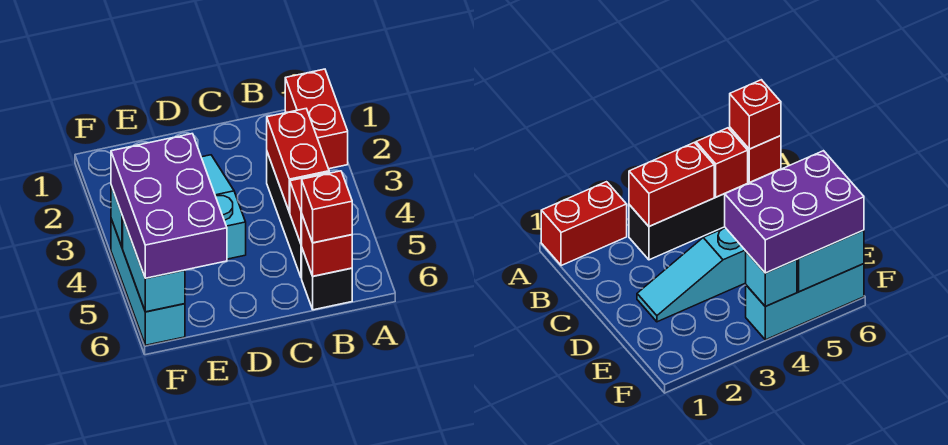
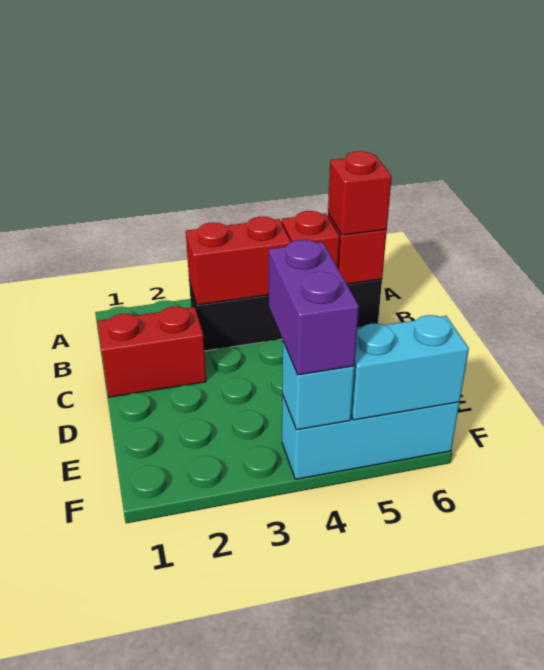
red brick A1:A2 level 1 -> red brick C1:C2 level 1
cyan slope D2:D4 level 1 top 4 -> none
purple brick E4:F6 level 3 -> purple brick E4:F4 level 3

